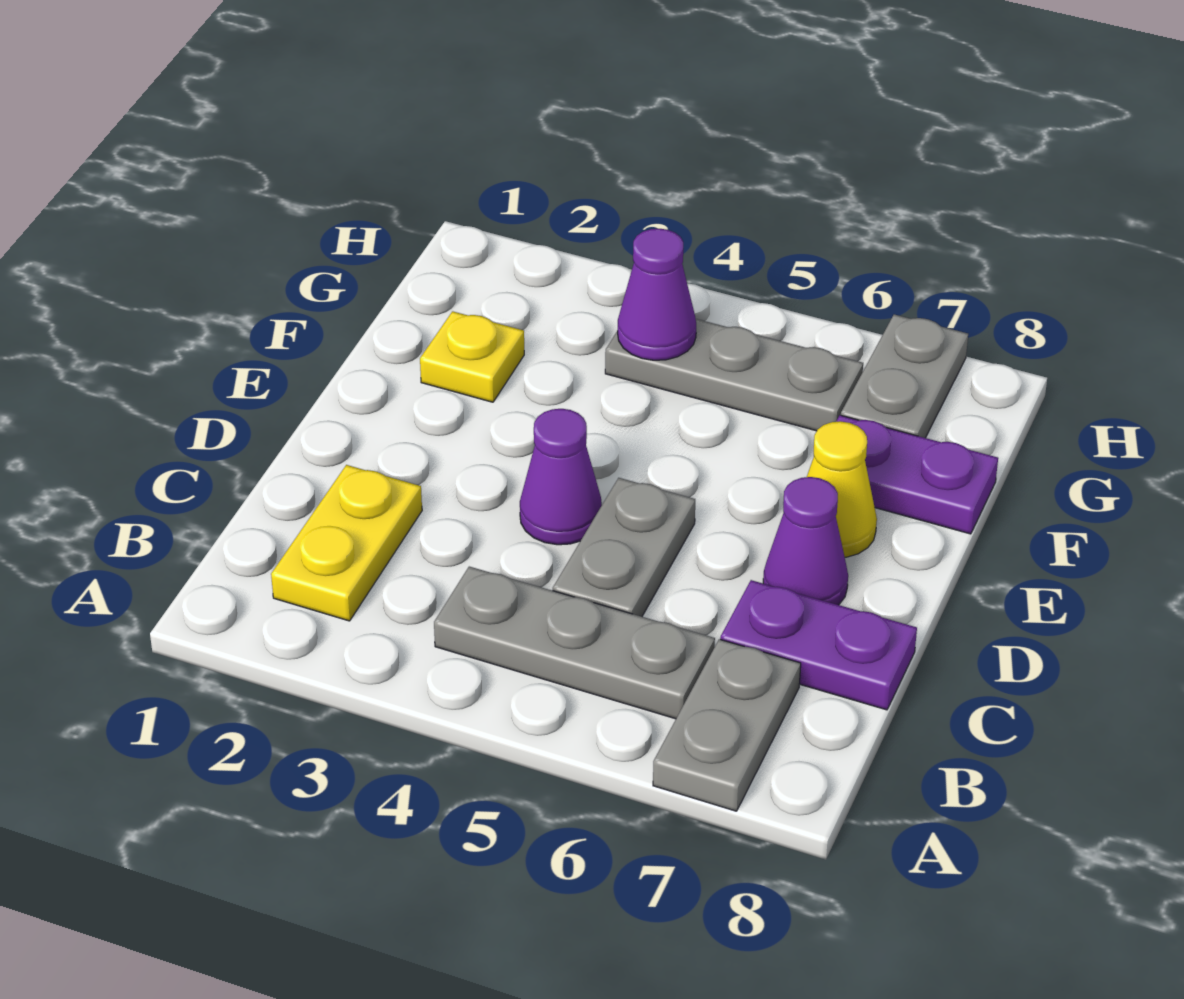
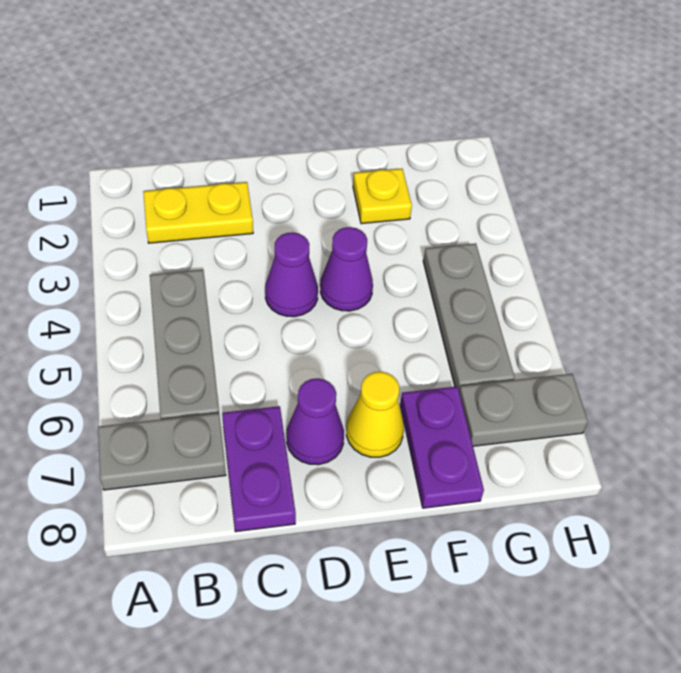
grey plate C5:D5 level 1 -> none
purple cone G4 level 2 -> purple cone E4 level 1

